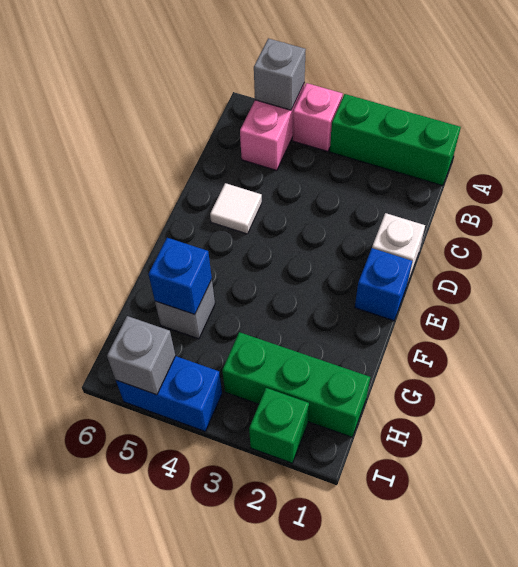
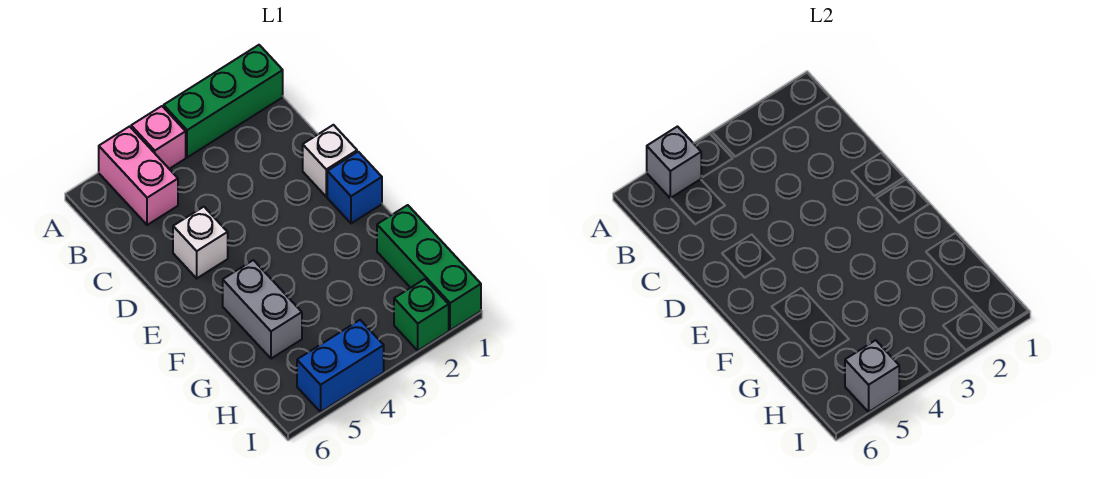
white tile D5 level 1 -> white brick D5 level 1
grey brick G5 level 1 -> grey brick F5:G5 level 1
blue brick G5 level 2 -> none
green brick H1:H3 level 1 -> green brick G1:I1 level 1

